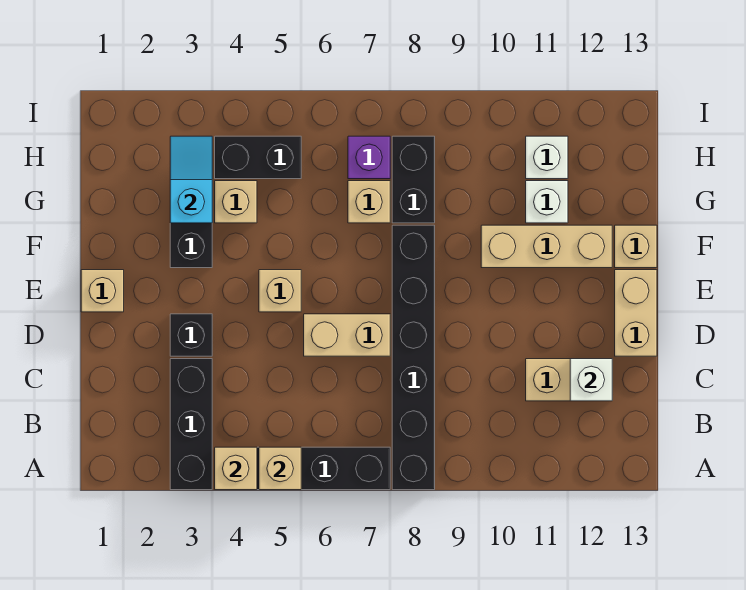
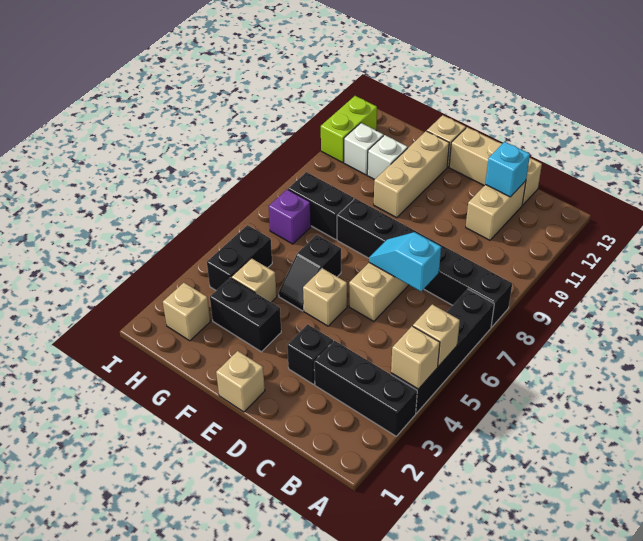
white brick C12 level 2 -> cyan brick C12 level 2
tan brick D13:E13 level 1 -> tan brick C13:E13 level 1
none -> black slope F5:F6 level 1 top 6
cyan slope G3:H3 level 2 top G -> cyan slope C7:D7 level 2 top C
tan brick G7 level 1 -> tan brick H2 level 1
none -> lime brick I11:I12 level 1

